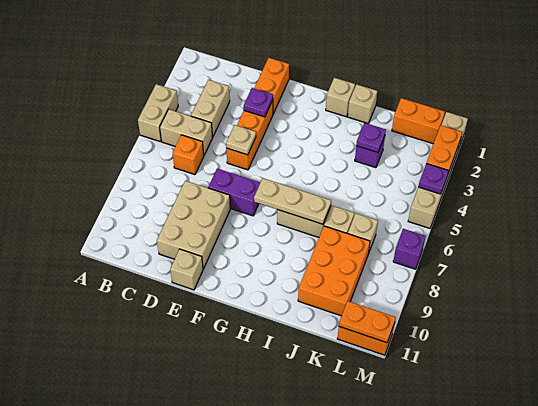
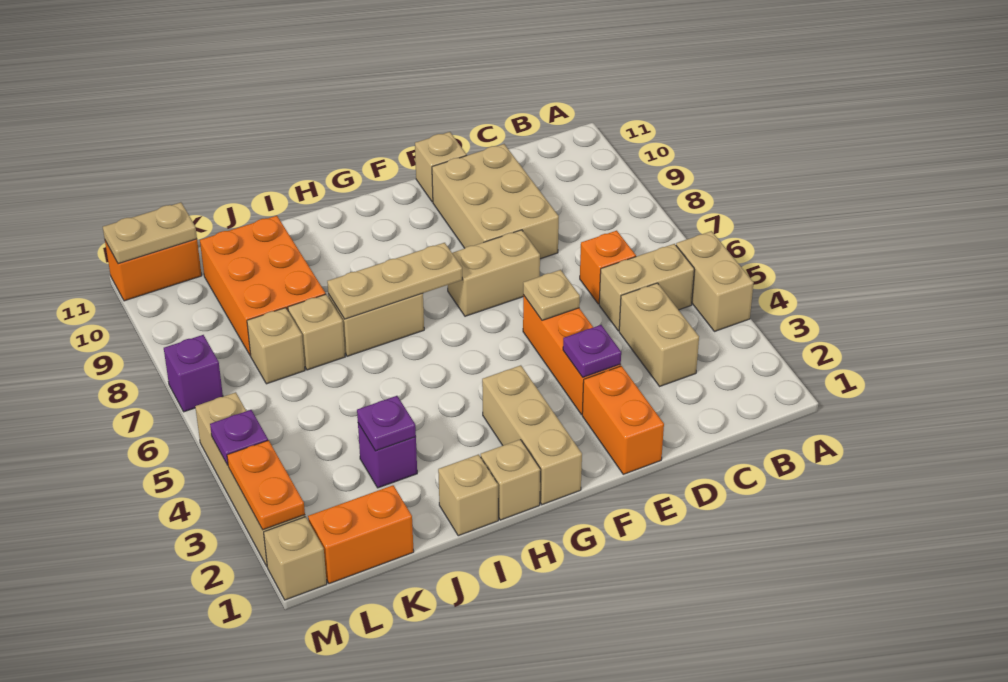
purple brick E7:F7 level 1 -> tan brick E7:F7 level 1
none -> tan brick G1:G3 level 1
orange plate L11:M11 level 2 -> tan plate L11:M11 level 2

